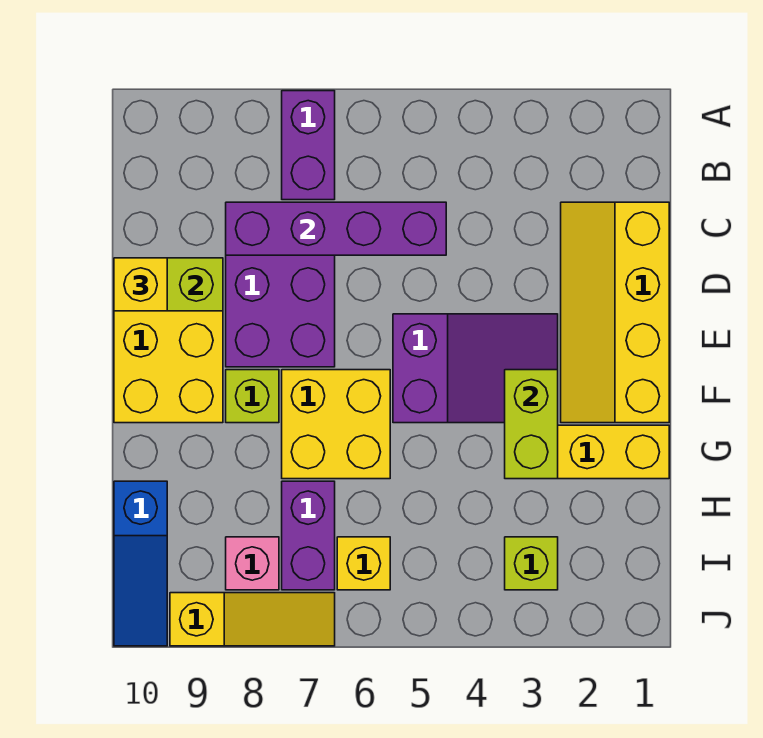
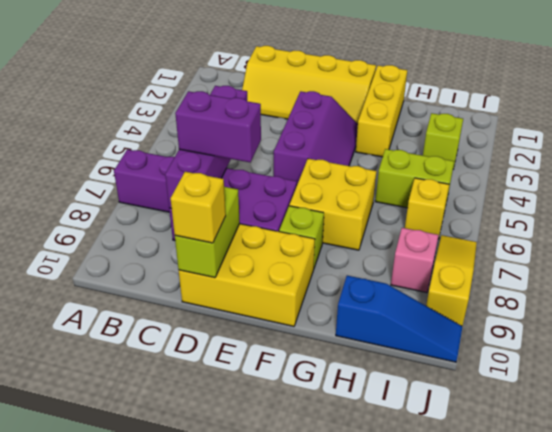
purple slope E3:F5 level 1 top 5 -> purple slope E3:F5 level 1 top E
lime brick F3:G3 level 2 -> lime brick H5:I5 level 1
purple brick H7:I7 level 1 -> purple brick C7:D7 level 3

